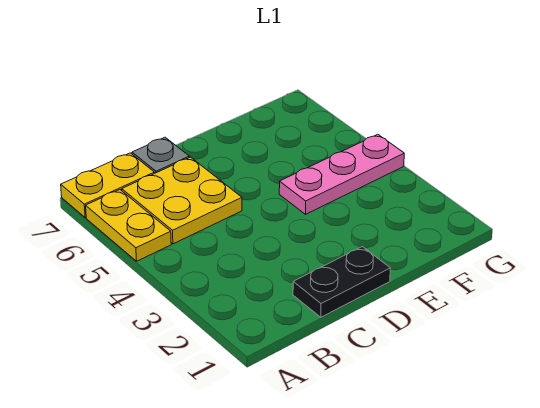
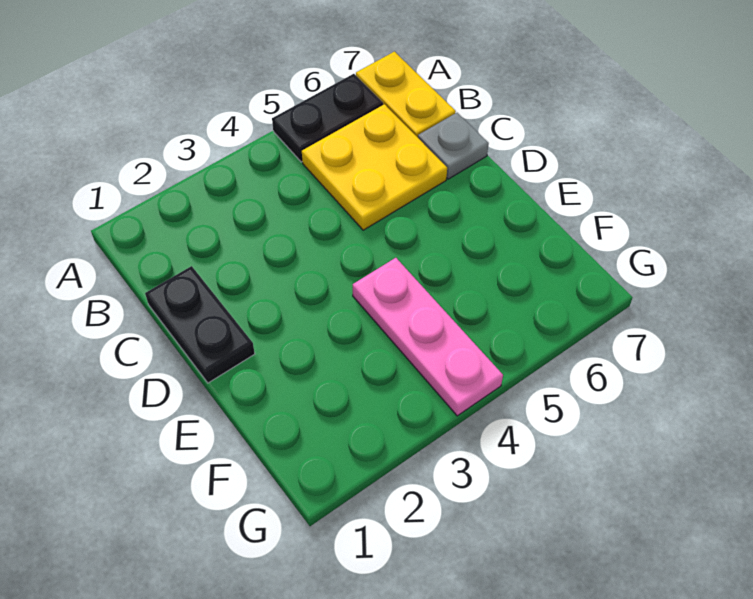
yellow plate A5:A6 level 1 -> black plate A5:A6 level 1

